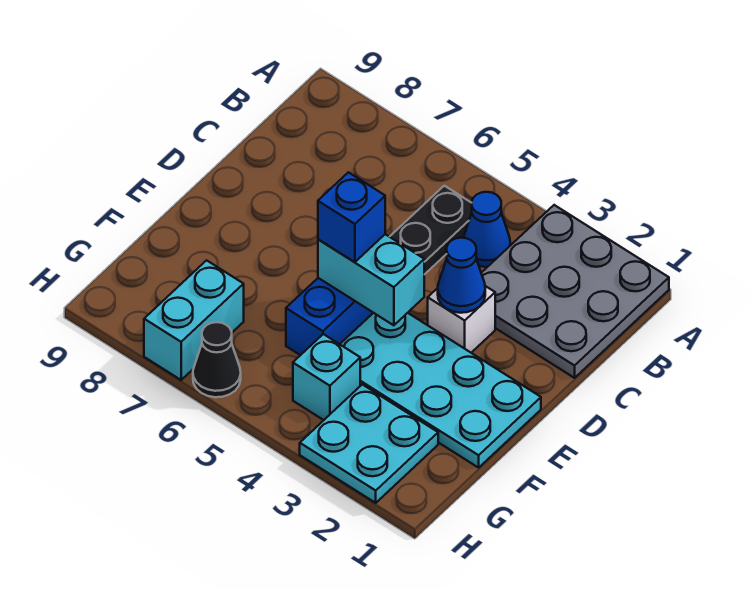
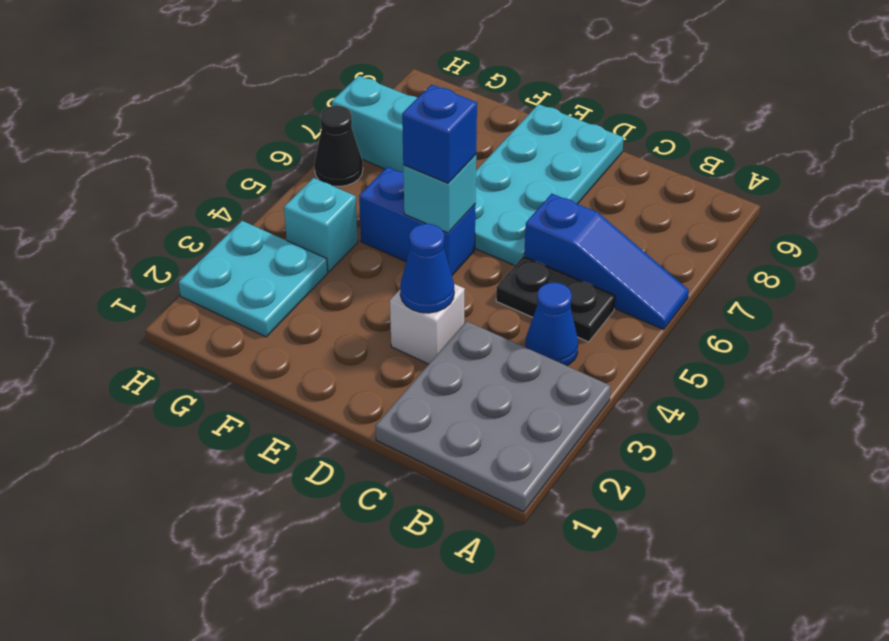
none -> blue slope A6:C6 level 1 top C
cyan plate E1:F4 level 1 -> cyan plate D6:E9 level 1
cyan brick E4:E5 level 2 -> cyan brick E5 level 2

